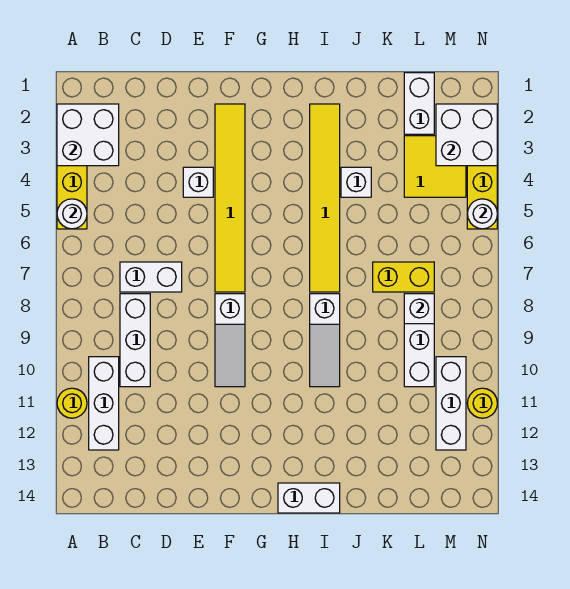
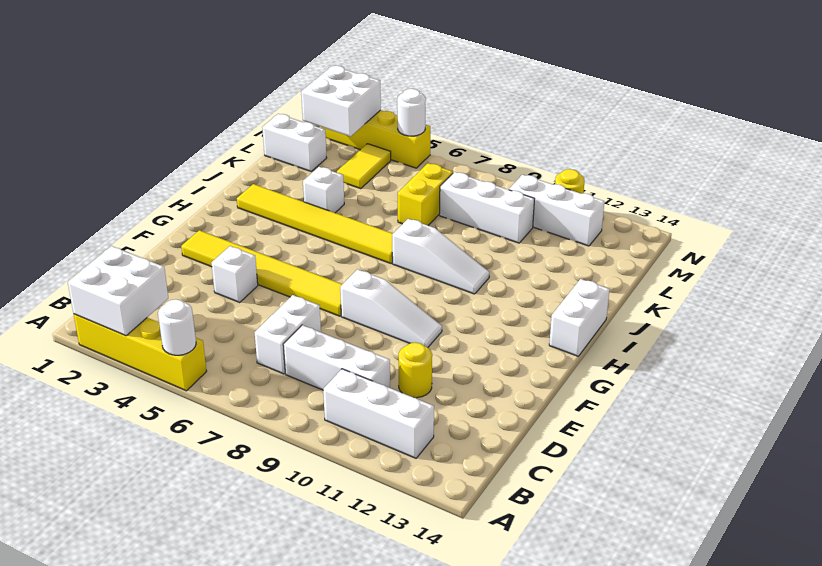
yellow round brick A11 level 1 -> yellow round brick D11 level 1
yellow tile L3:M4 level 1 -> yellow tile L4:M4 level 1
white brick L8 level 2 -> none

